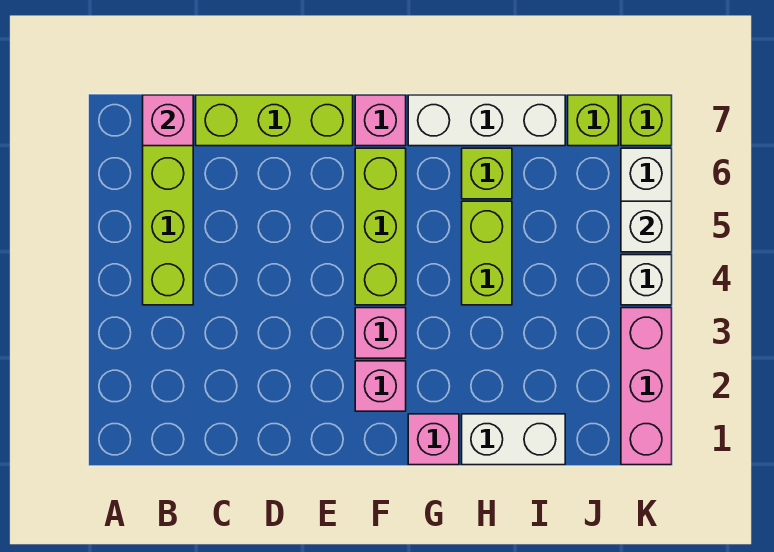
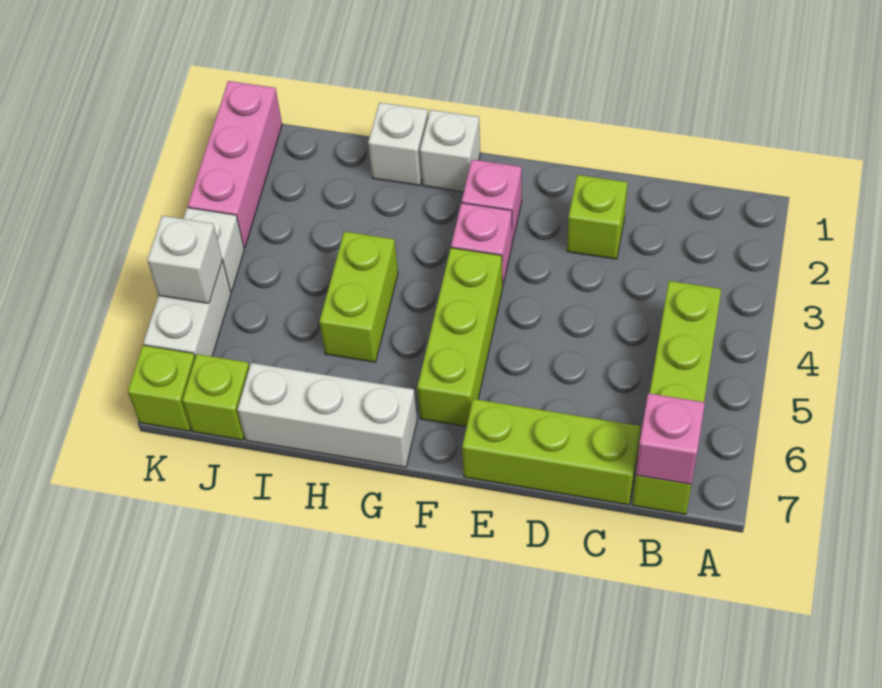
pink brick F7 level 1 -> none
pink brick G1 level 1 -> white brick G1 level 1
white brick H1:I1 level 1 -> white brick H1 level 1
lime brick H6 level 1 -> lime brick D2 level 1

